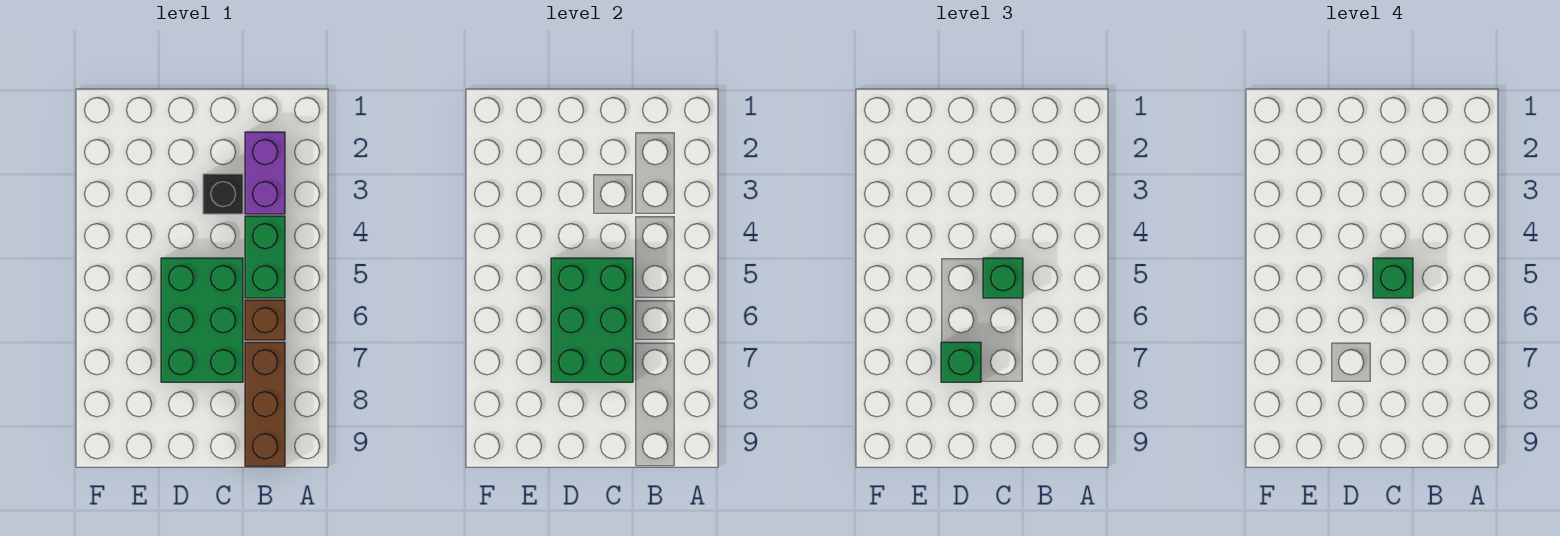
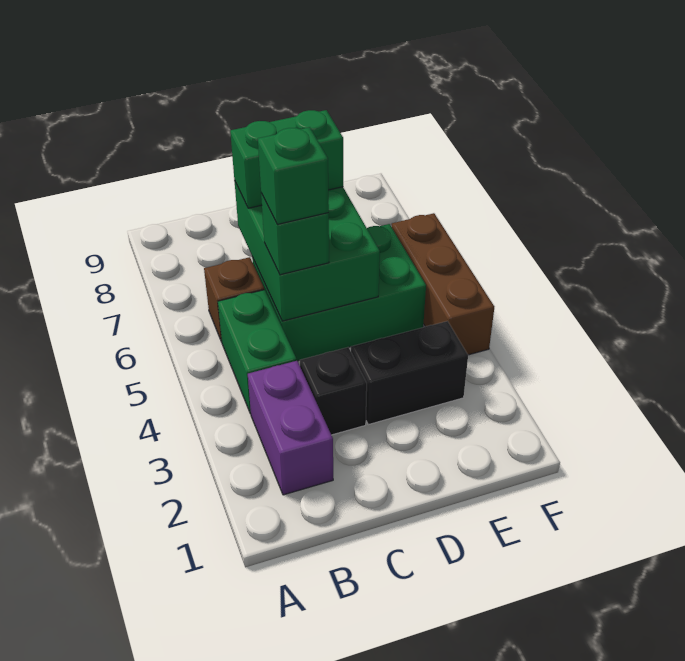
brown brick B7:B9 level 1 -> brown brick F4:F6 level 1
green brick C5:D7 level 1 -> green brick C5:E6 level 1
none -> black brick D3:E3 level 1
green brick D7 level 3 -> green brick C7:D7 level 3

